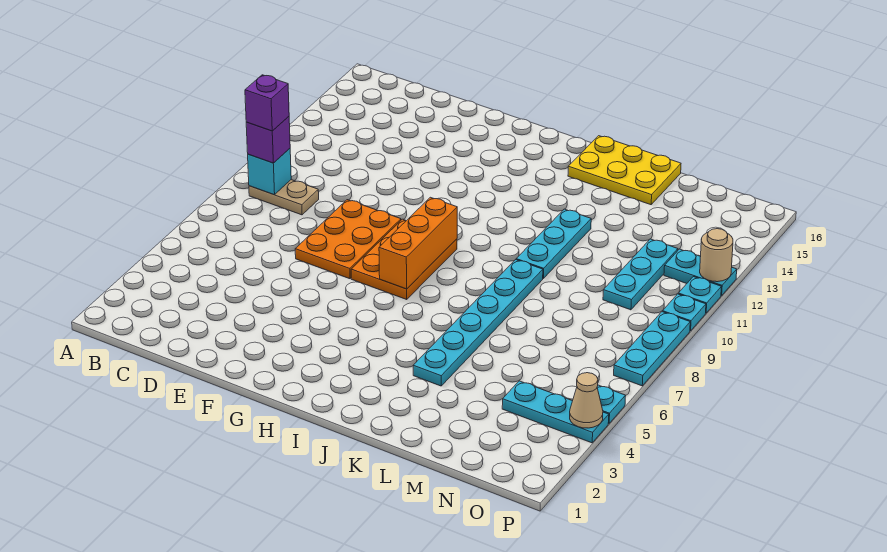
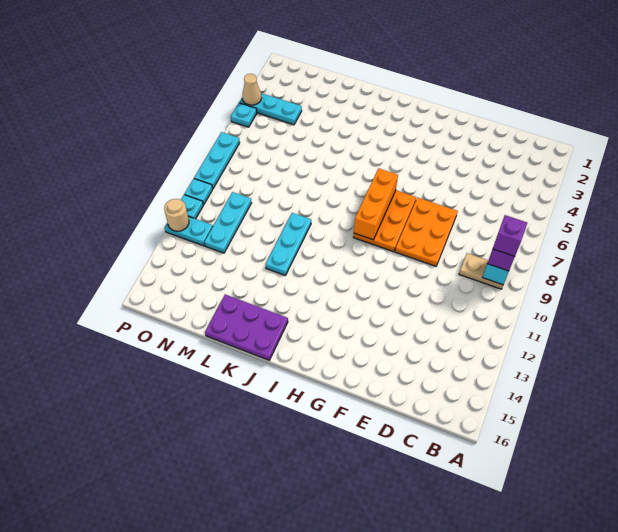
yellow plate J15:L16 level 1 -> purple plate J15:L16 level 1
cyan plate K4:K9 level 1 -> none

